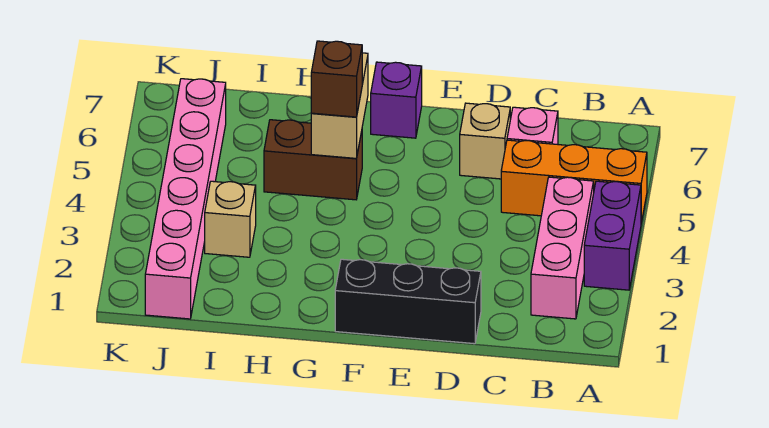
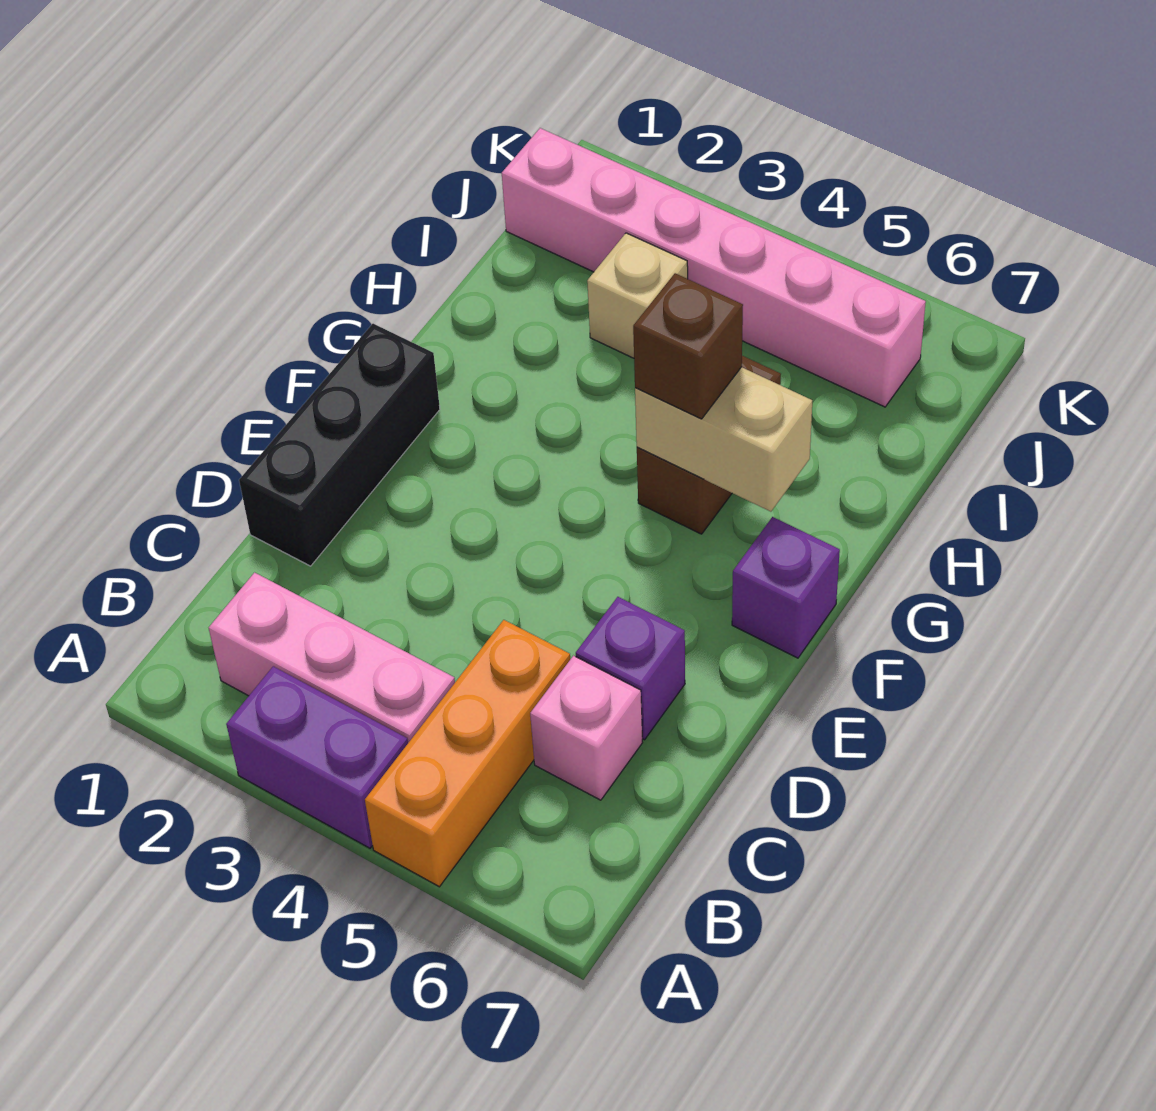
tan brick D6 level 1 -> purple brick D6 level 1

